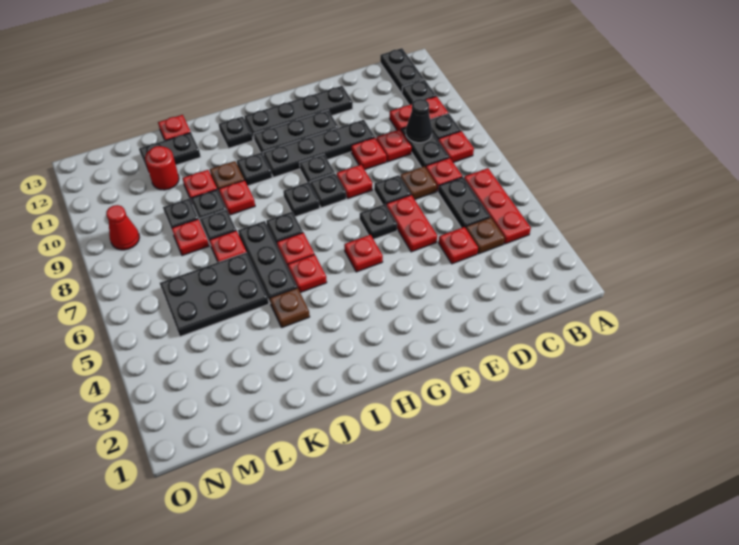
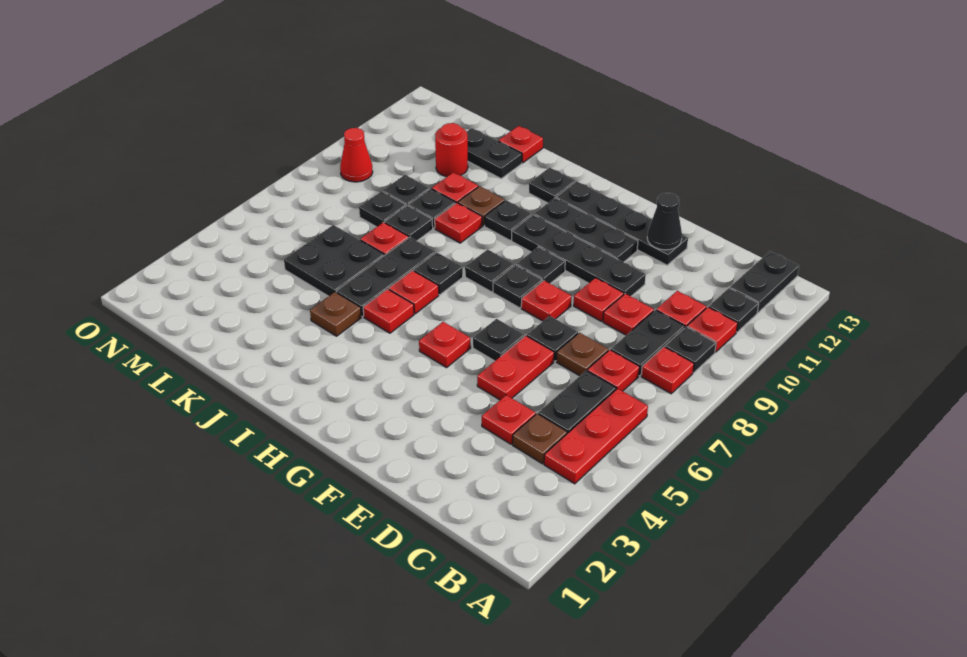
black cone C9 level 2 -> black cone E12 level 2
black plate K5:M6 level 1 -> black plate K5:L6 level 1
red plate L8 level 1 -> black plate L8 level 1

